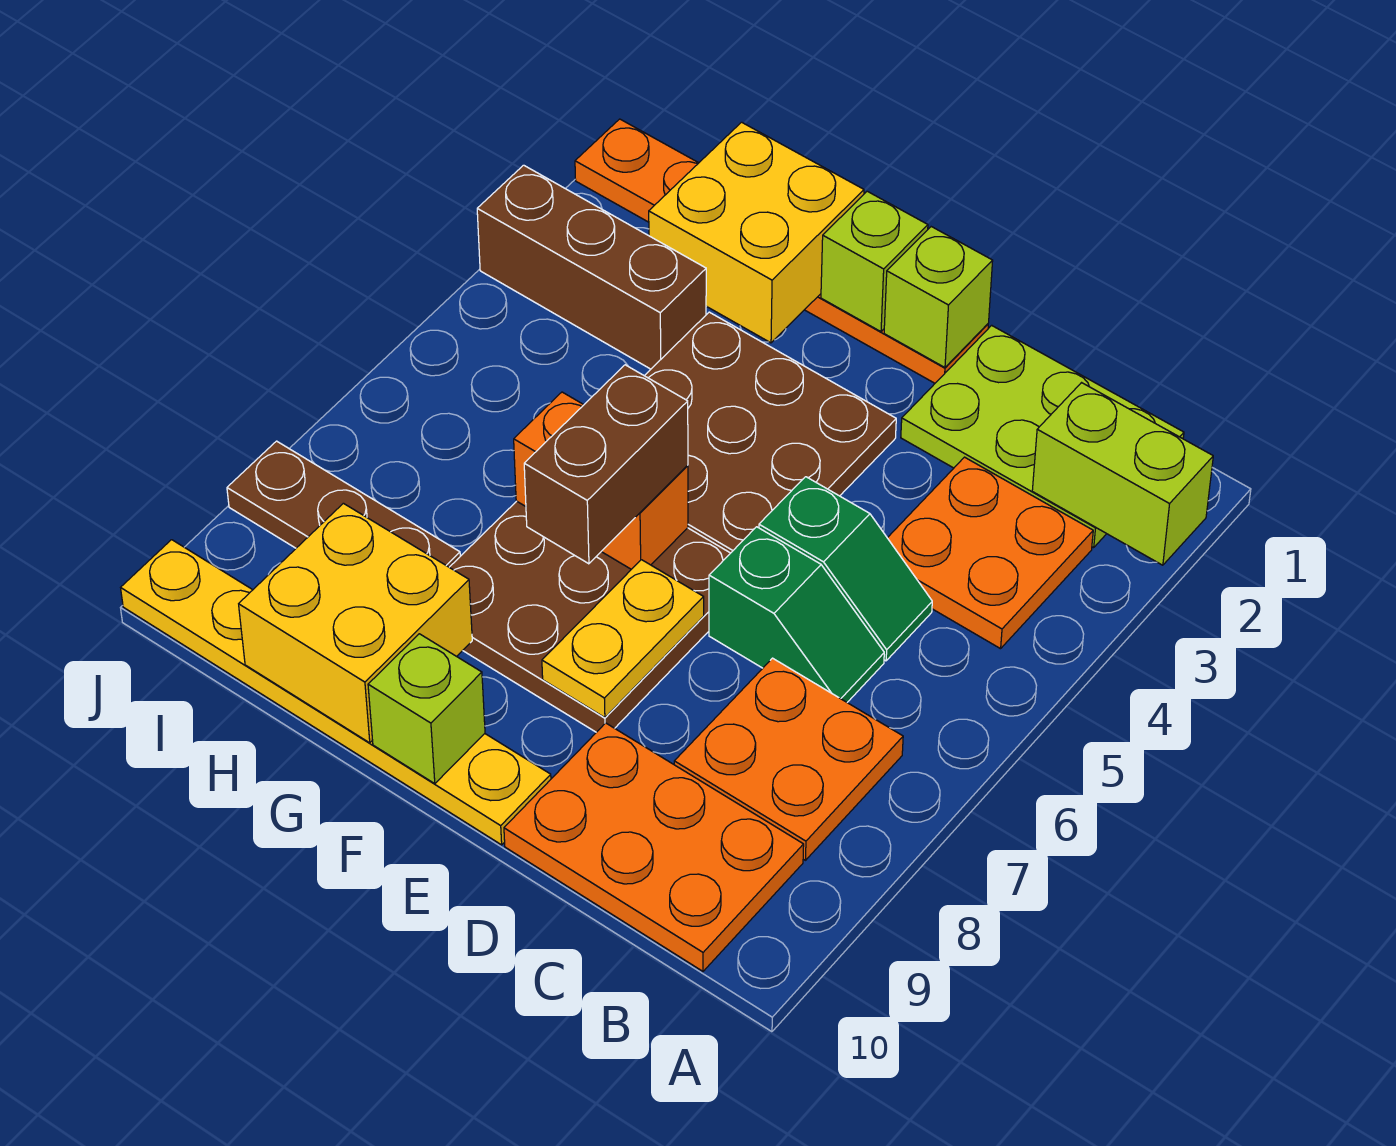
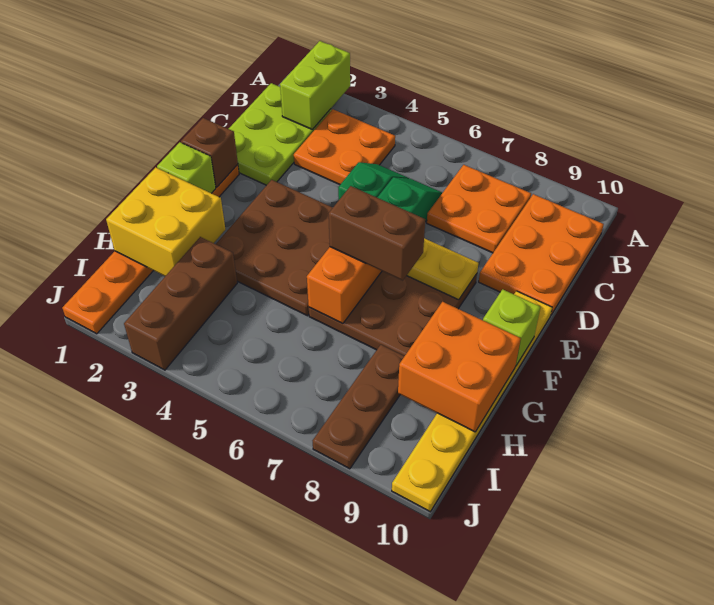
lime brick E1 level 2 -> brown brick E1 level 2
yellow brick G9:H10 level 2 -> orange brick G9:H10 level 2

